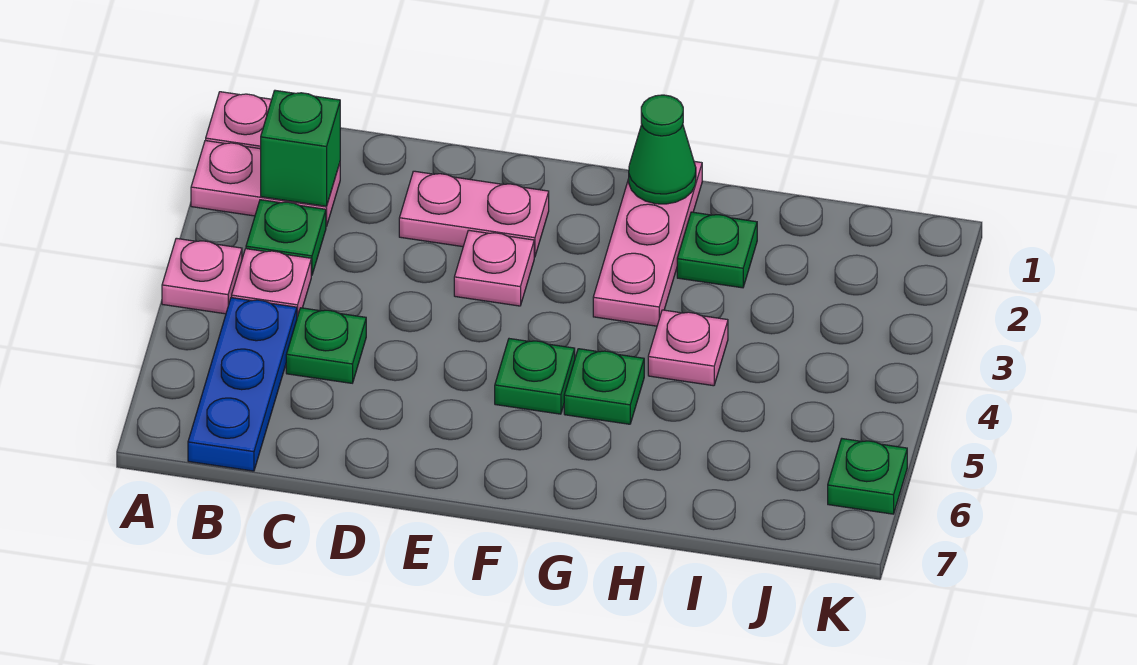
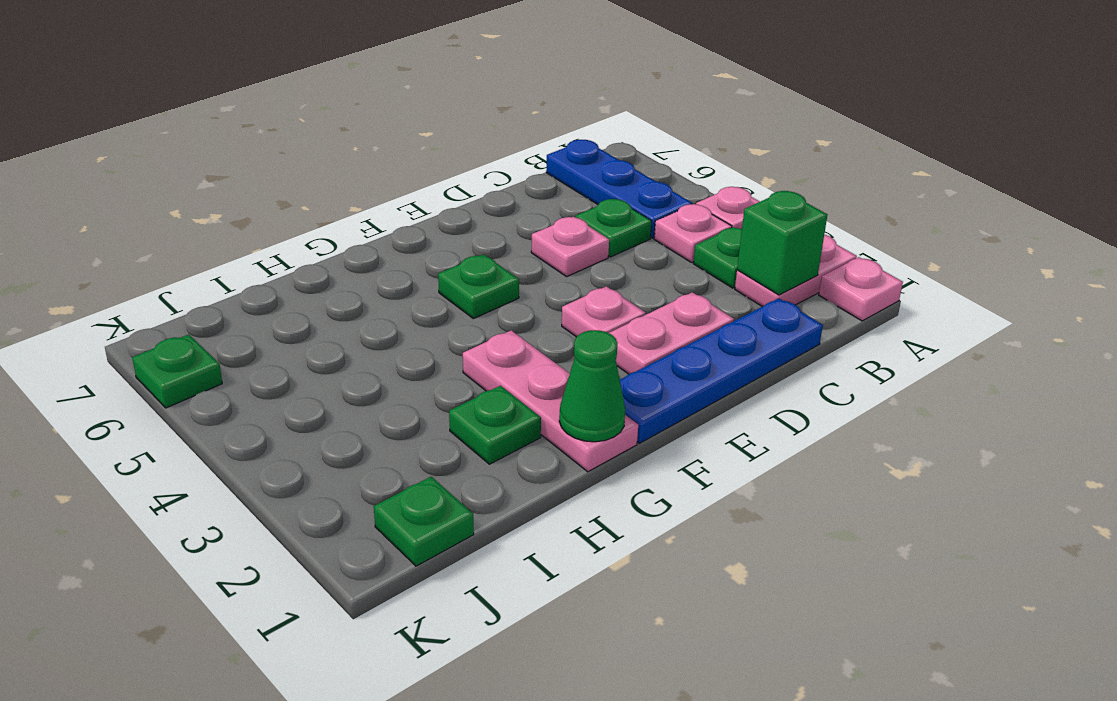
none -> blue plate C1:F1 level 1
green plate G5 level 1 -> green plate J1 level 1
pink plate H4 level 1 -> pink plate D5 level 1

